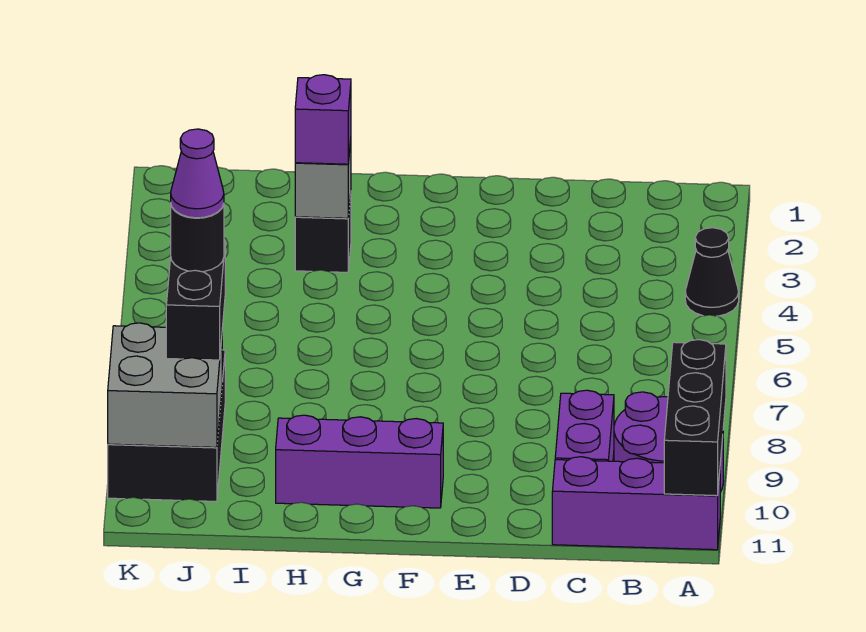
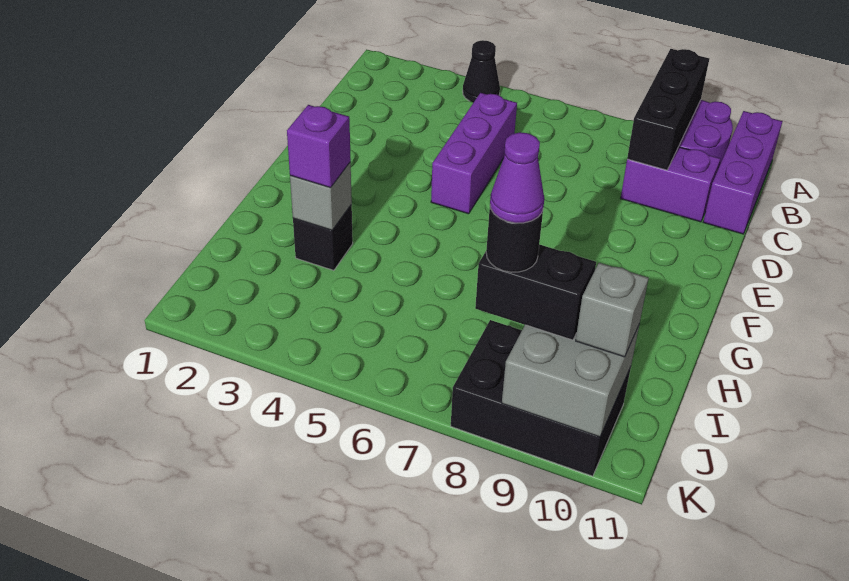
black brick A9:A11 level 2 -> black brick A9:C9 level 2
purple brick F10:H10 level 1 -> purple brick C5:E5 level 1
none -> grey brick J10 level 3

